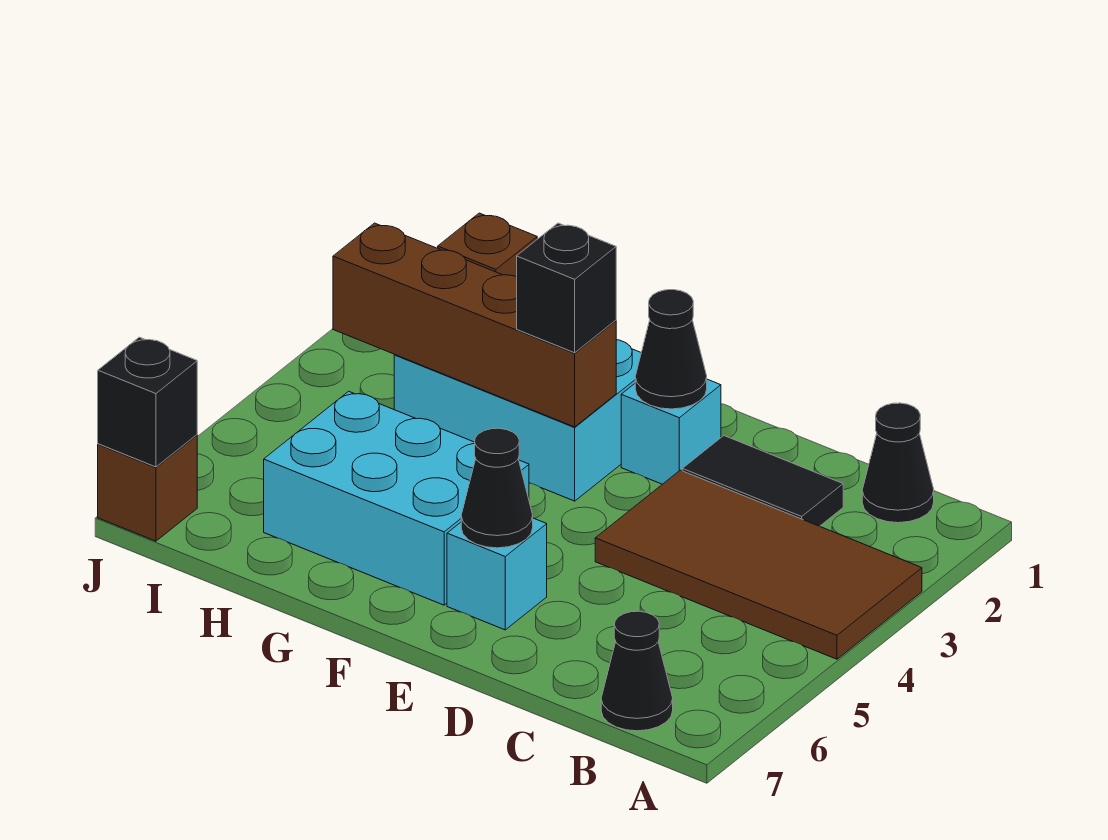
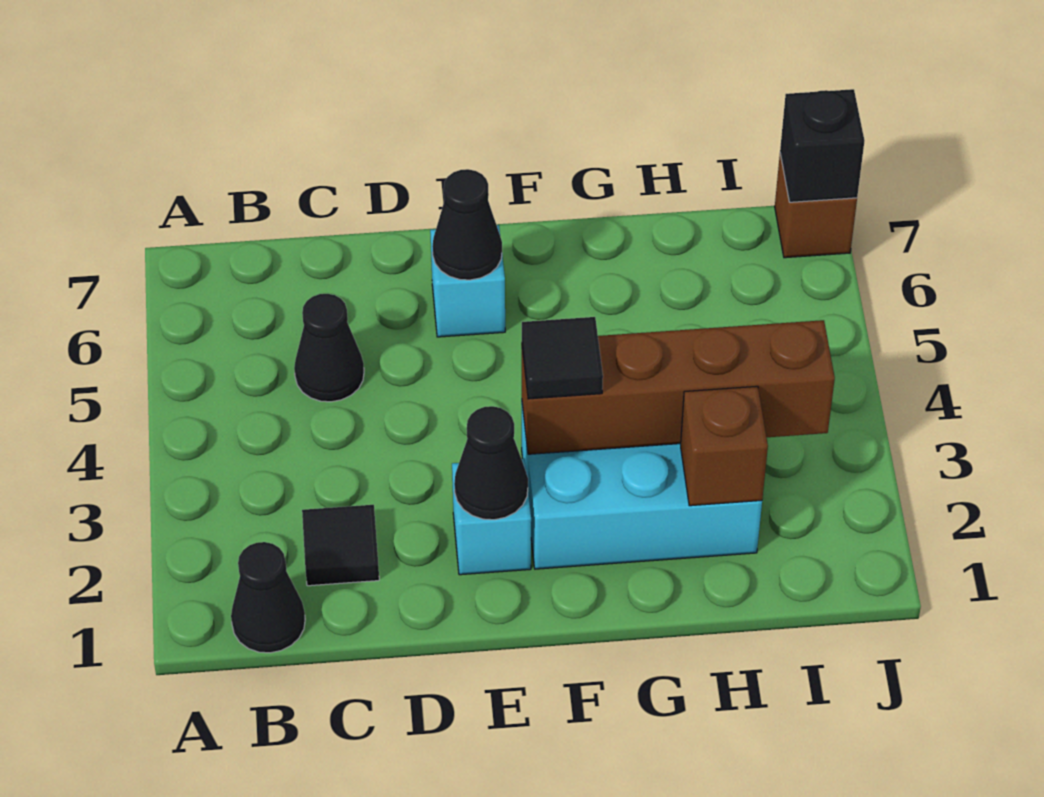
brown tile A3:D4 level 1 -> none
black cone B7 level 1 -> black cone C5 level 1
black tile C2:D2 level 1 -> black tile C2 level 1
black brick F3 level 3 -> black tile F3 level 3
cyan brick F5:H6 level 1 -> none

